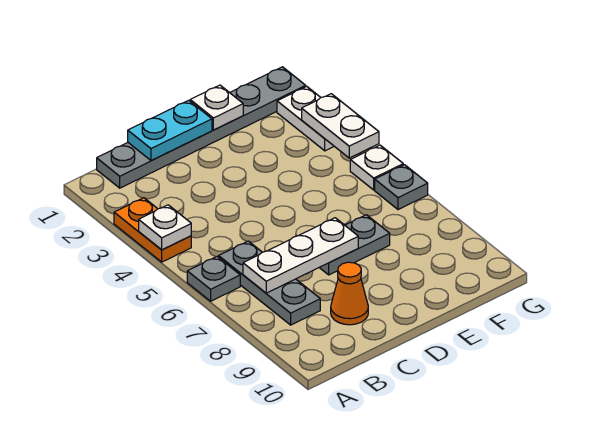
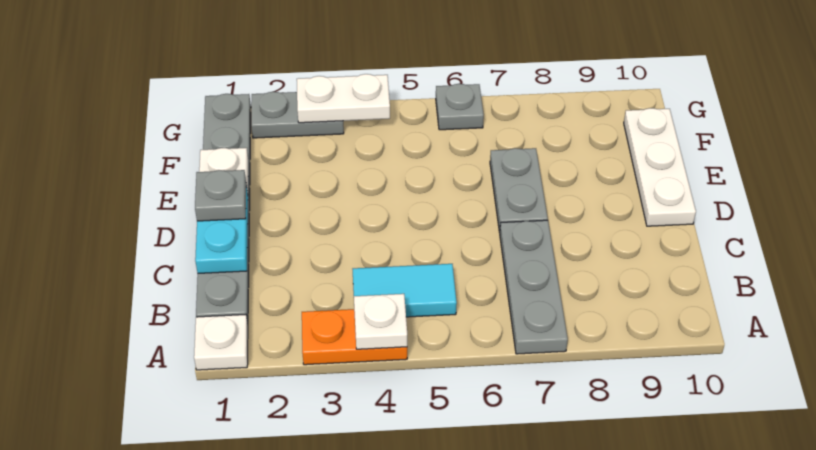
grey plate A6 level 1 -> grey plate D1 level 3
none -> cyan tile B4:B5 level 1
grey plate B6:B8 level 1 -> grey plate A7:C7 level 1
white plate B7:D7 level 2 -> white plate D10:F10 level 1
orange cone C9 level 1 -> none
white plate G2:G3 level 1 -> grey plate G2:G3 level 1
white plate G5 level 1 -> white plate A1 level 1

